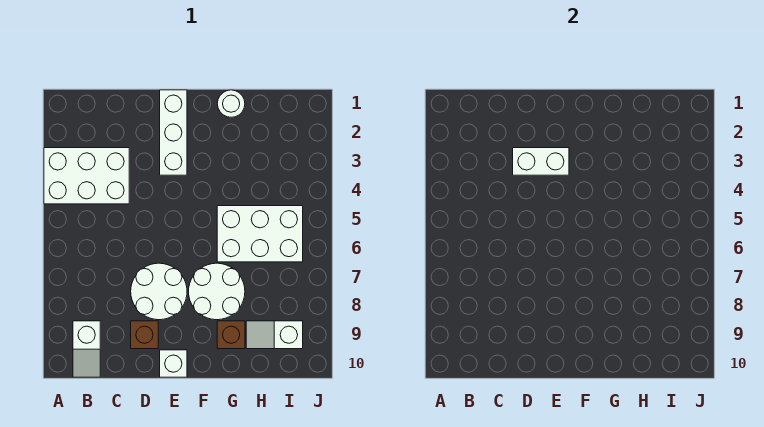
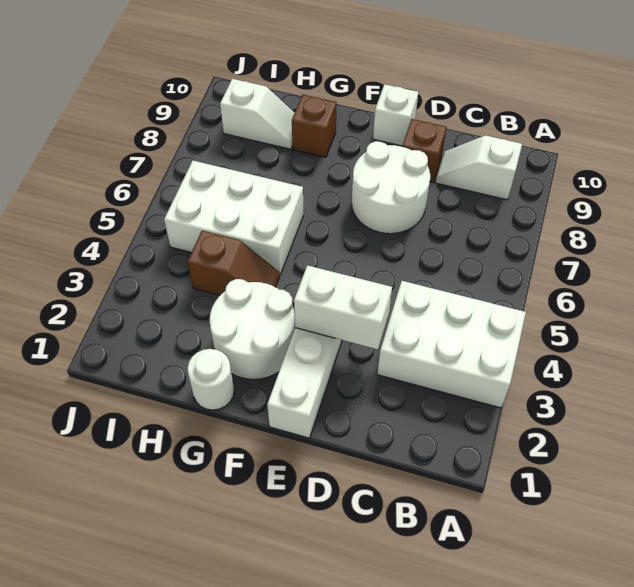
white slope B9:B10 level 1 top 9 -> white slope B9:C9 level 1 top B
white round brick F7:G8 level 1 -> white round brick F2:G3 level 1
none -> brown slope G4:H4 level 1 top H

